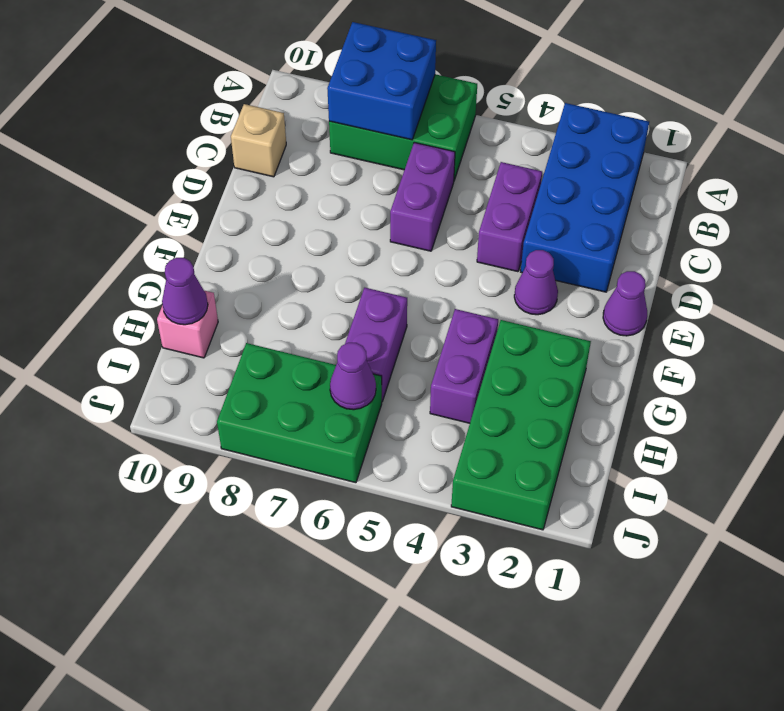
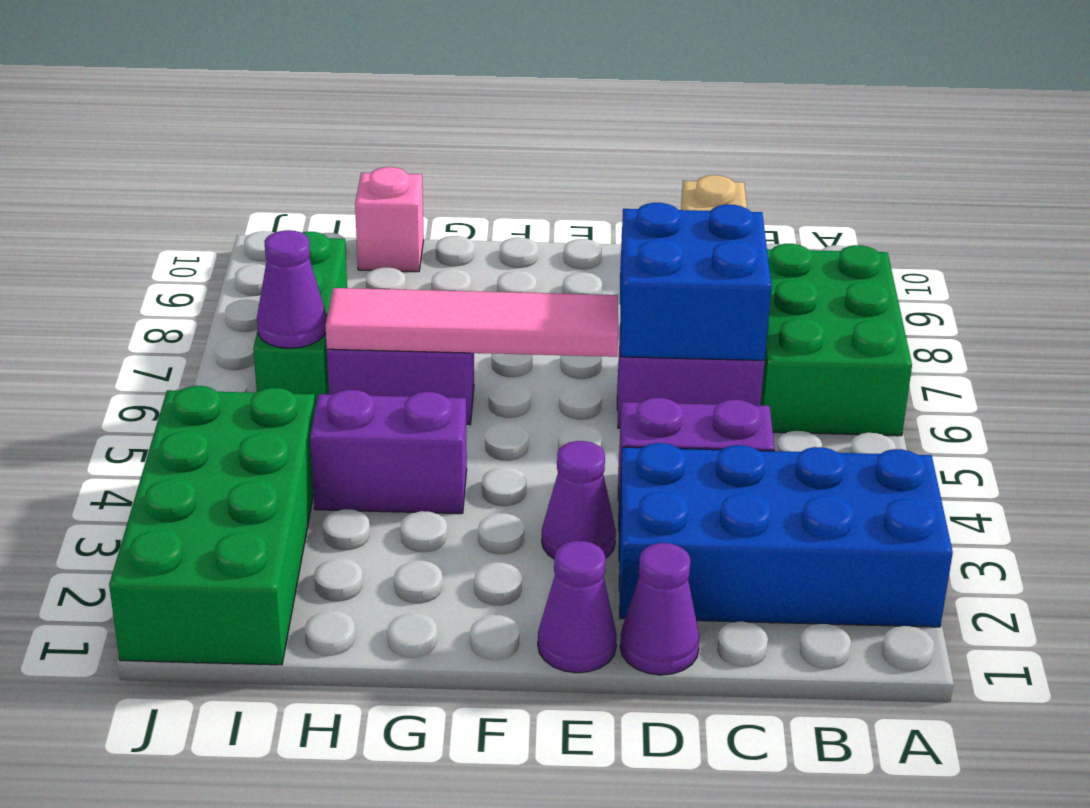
blue brick A7:B8 level 2 -> blue brick C6:D7 level 2
none -> pink tile E6:H6 level 2
green brick G2:J3 level 1 -> green brick I1:J4 level 1
purple cone H10 level 2 -> purple cone D1 level 1
green brick I6:J8 level 1 -> green brick I6:I8 level 1

